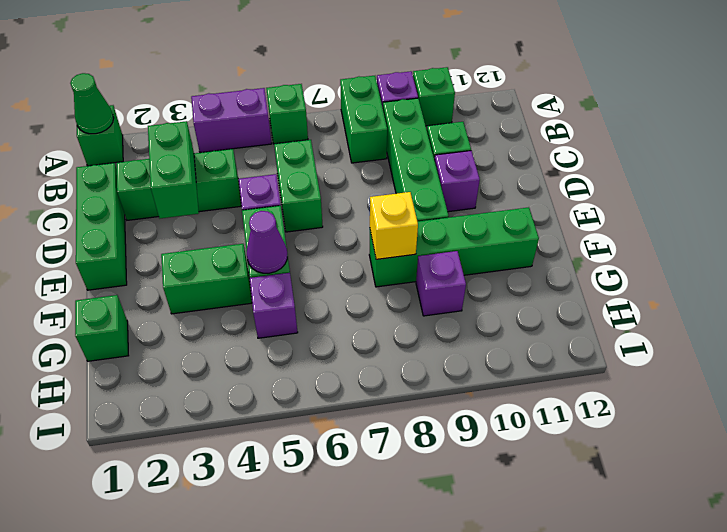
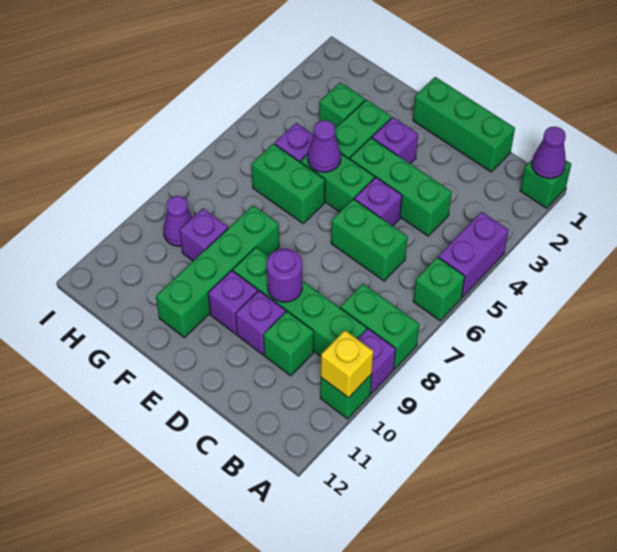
green cone A1 level 2 -> purple cone A1 level 2
green brick C2:C4 level 1 -> green brick C4:E4 level 1
green brick C3:D3 level 2 -> green brick F6:G6 level 1
none -> purple round brick D9 level 2
none -> purple brick E3 level 1
none -> purple brick E10 level 1
yellow brick F8 level 2 -> yellow brick A10 level 2
green brick G1 level 1 -> green brick G3 level 1
none -> purple cone H9 level 1

